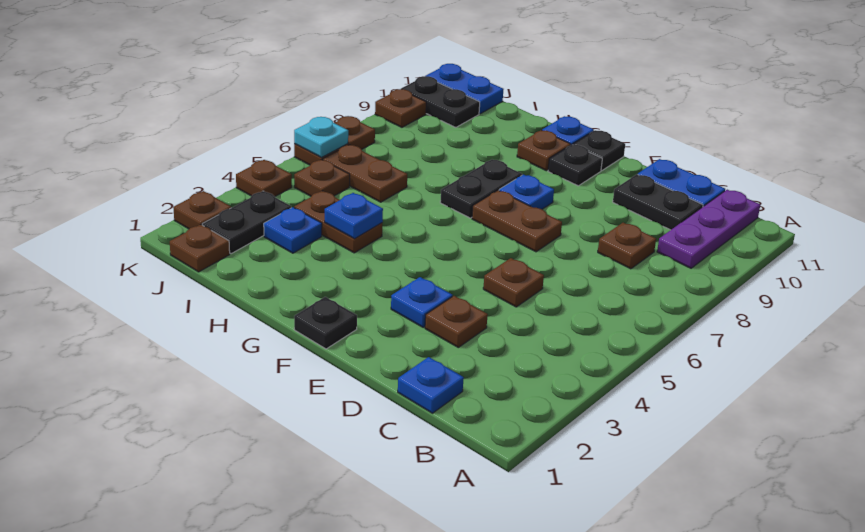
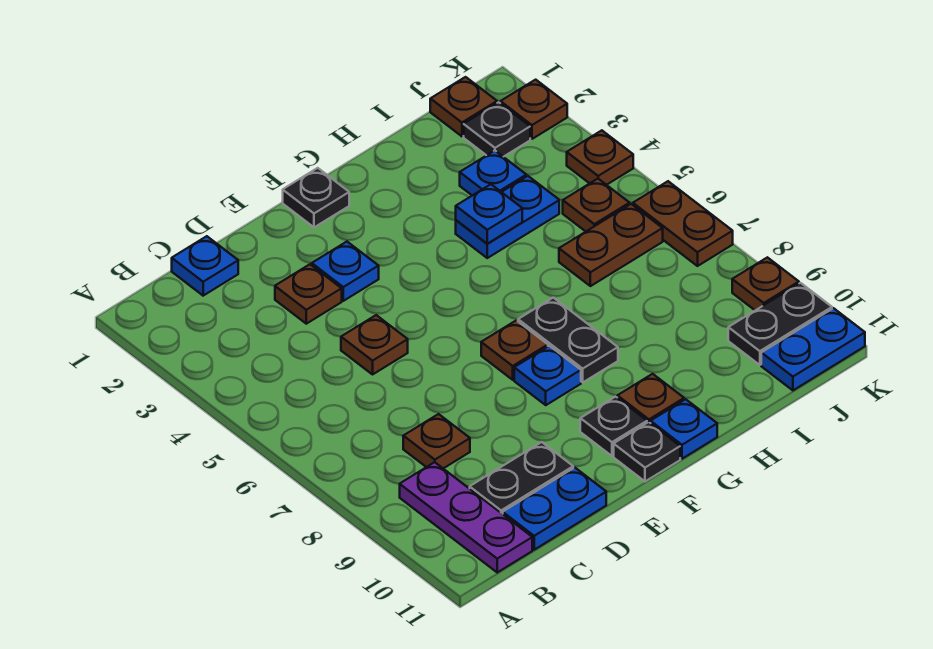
brown plate E7:F7 level 1 -> brown plate F7 level 1
brown plate H4:I4 level 1 -> blue plate H4:I4 level 1
black plate J2:J3 level 1 -> black plate J2 level 1
cyan plate K6 level 2 -> none

